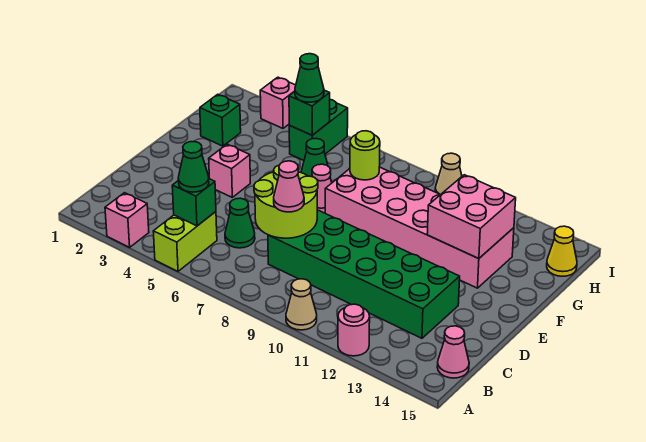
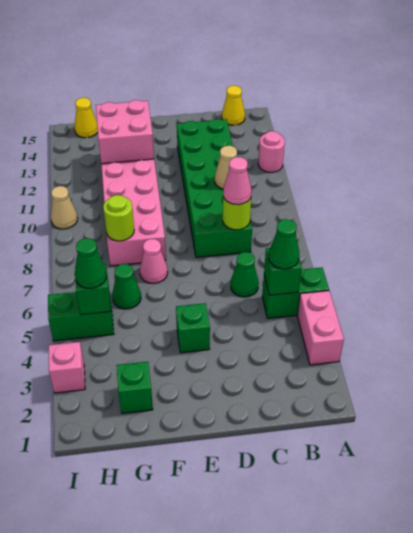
pink brick A3 level 1 -> pink brick A3:A4 level 1
lime brick A5:B5 level 1 -> green brick A5:B5 level 1
tan cone A10 level 1 -> tan cone C10 level 2
pink cone B15 level 1 -> yellow cone B15 level 1
lime round brick C7:D8 level 2 -> lime round brick C8 level 2
pink brick E4 level 1 -> green brick E4 level 1

